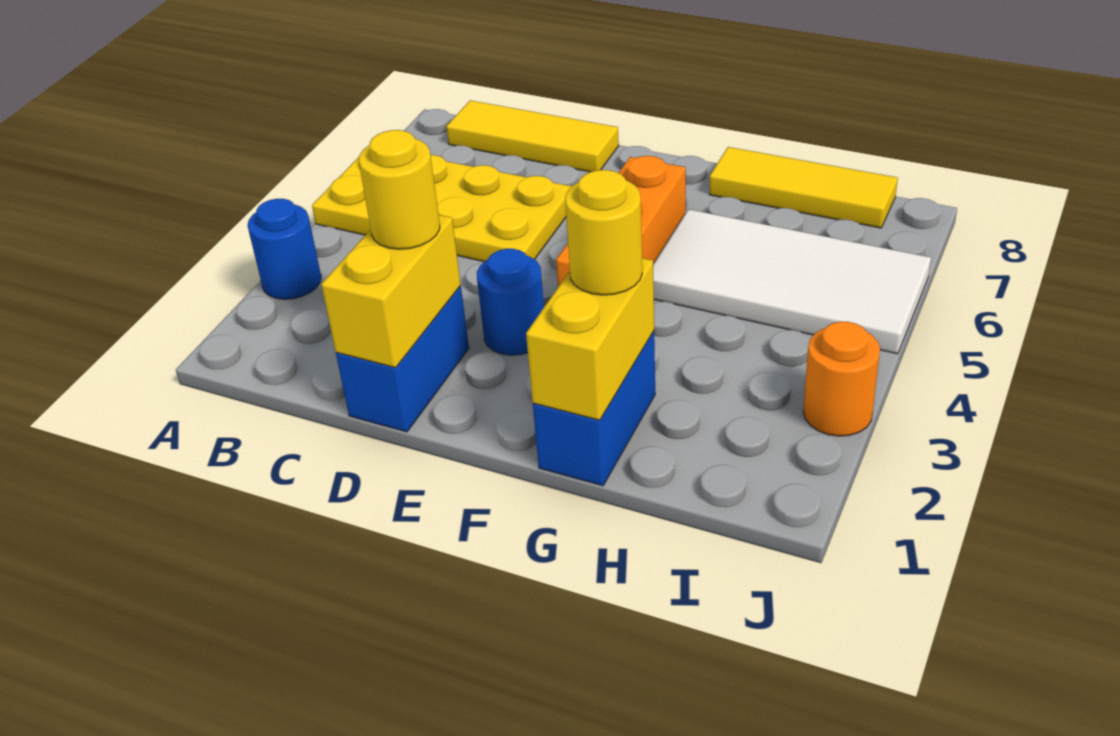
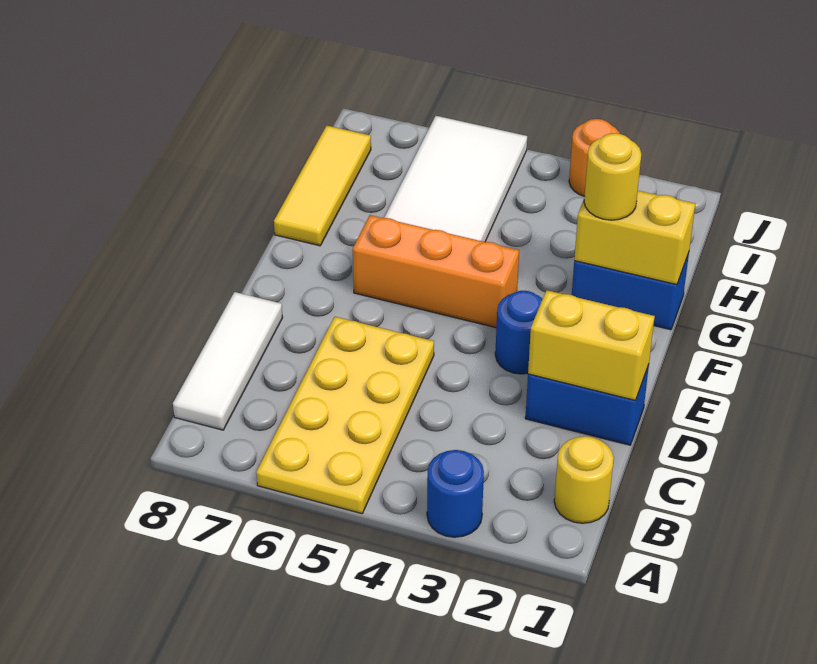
yellow tile B8:D8 level 1 -> white tile B8:D8 level 1
yellow round brick D2 level 3 -> yellow round brick B1 level 1

